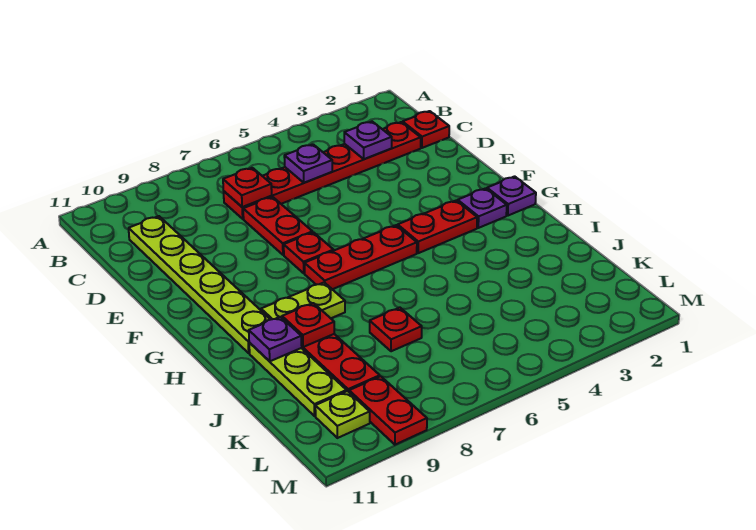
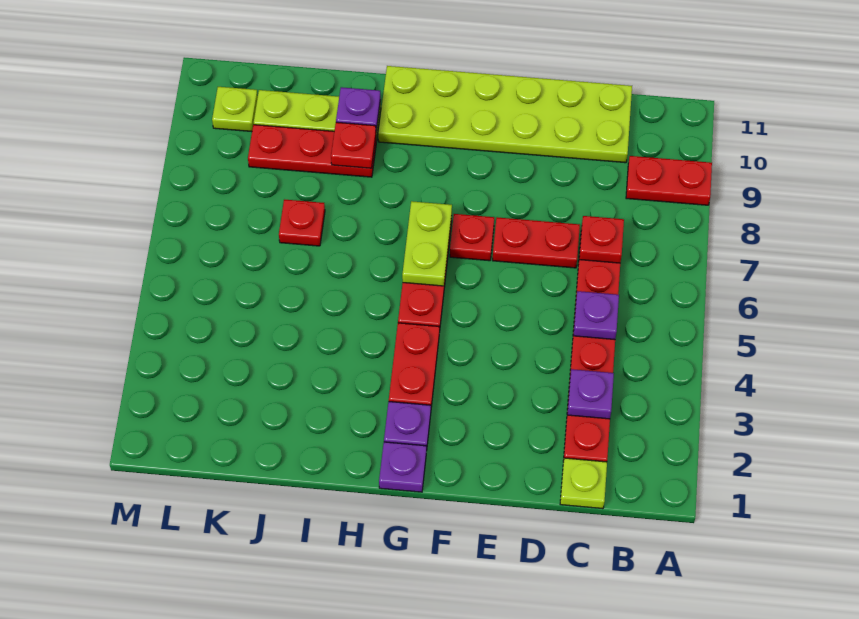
red plate C1 level 1 -> lime plate C1 level 1
lime plate C10:H10 level 1 -> lime plate C10:H11 level 1
lime plate H8:H9 level 1 -> lime plate G6:G7 level 2
red plate L9:M9 level 1 -> red plate A9:B9 level 1

